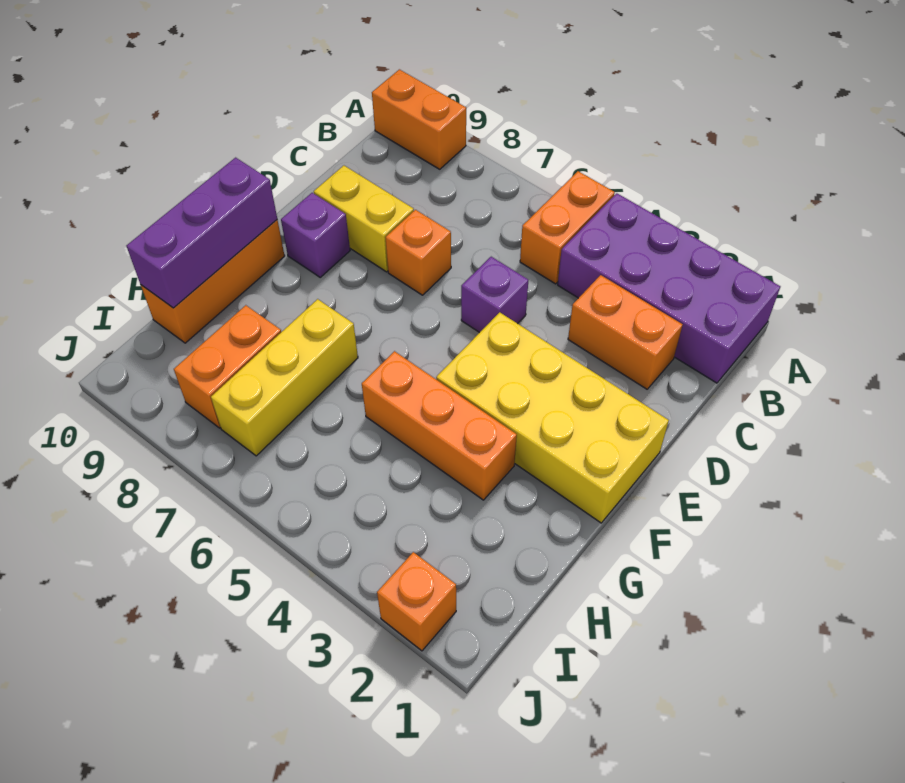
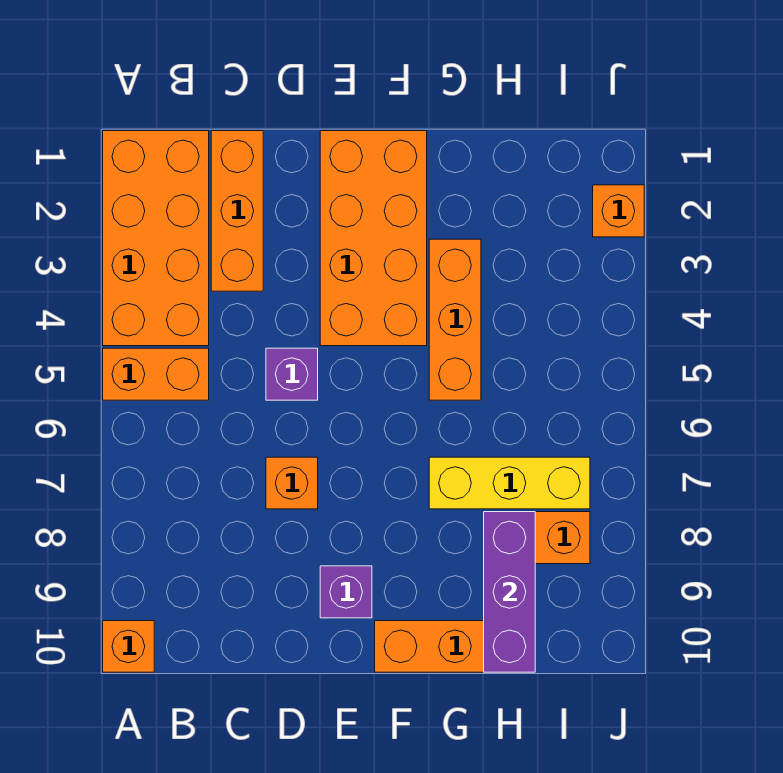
purple brick A1:B4 level 1 -> orange brick A1:B4 level 1
orange brick A9:A10 level 1 -> orange brick A10 level 1
orange brick C2:C3 level 1 -> orange brick C1:C3 level 1
yellow brick D8:D9 level 1 -> none
yellow brick E1:F4 level 1 -> orange brick E1:F4 level 1
purple brick F10:H10 level 2 -> purple brick H8:H10 level 2

